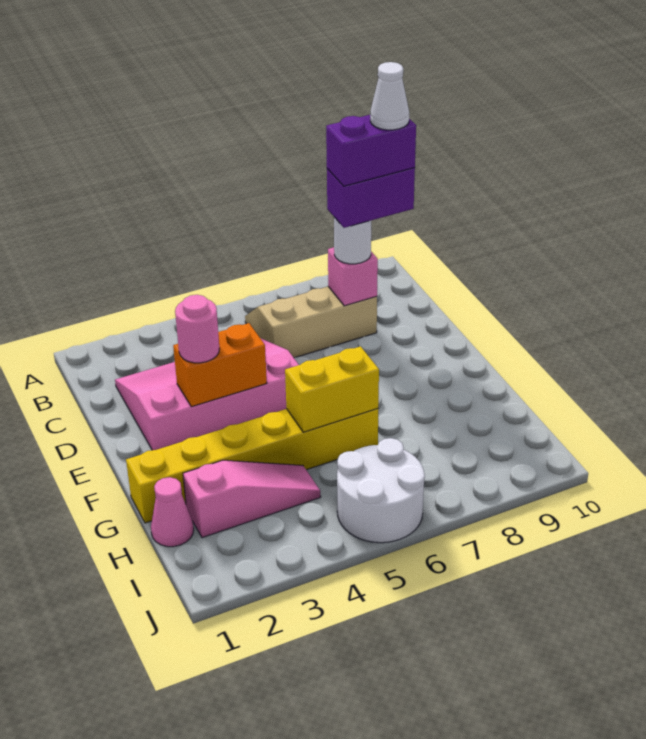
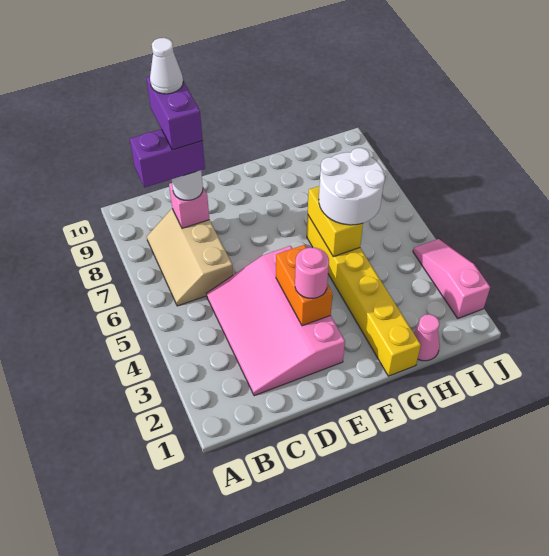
purple brick C8:C9 level 4 -> purple brick B8:C8 level 4
pink slope H2:H4 level 1 top 2 -> pink slope J2:J4 level 1 top 2
white round brick I5:J6 level 1 -> white round brick G5:H6 level 3

